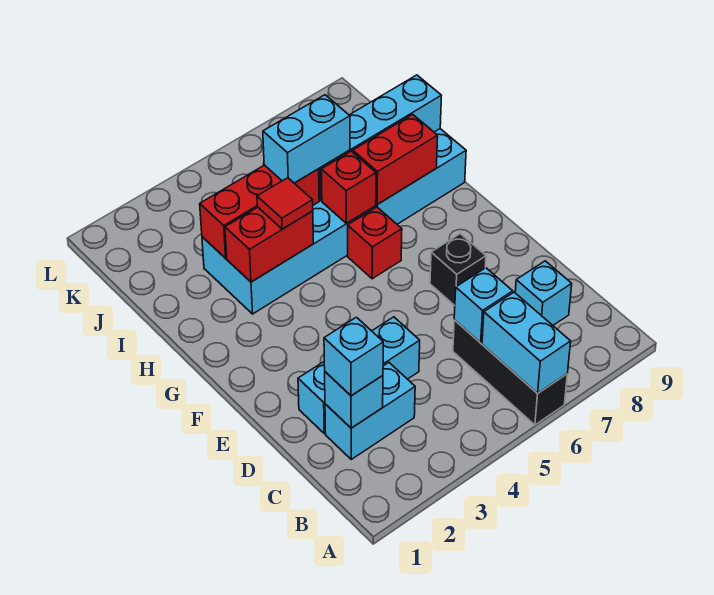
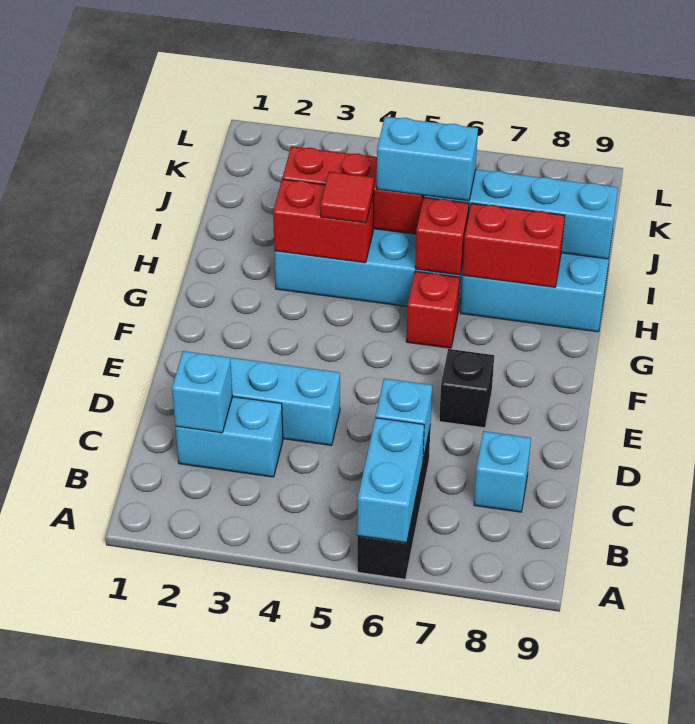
cyan brick C2 level 3 -> none

